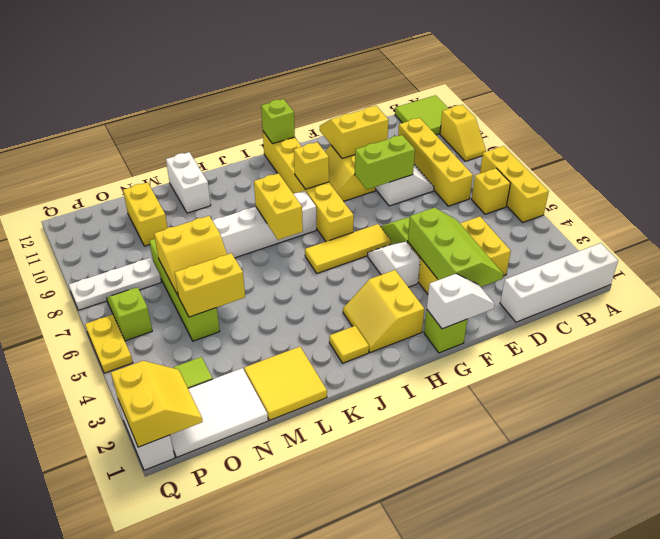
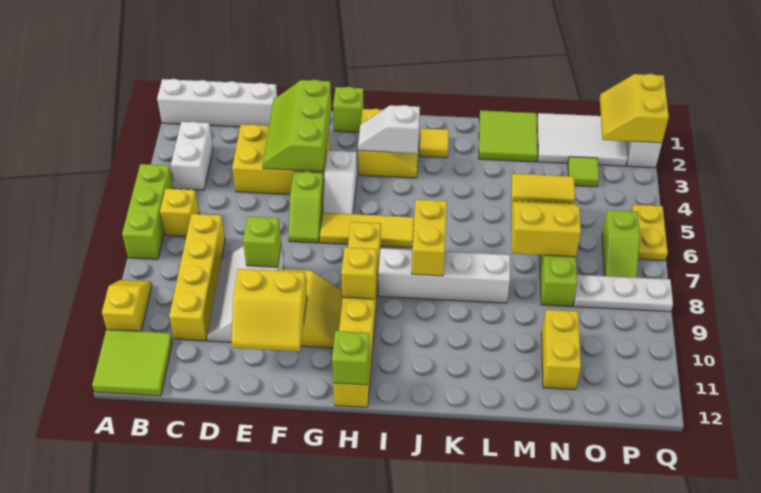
yellow brick A5:A7 level 1 -> lime brick A5:A7 level 1
lime brick E8:F8 level 2 -> lime brick E8 level 2
white slope F1:G1 level 2 top G -> white slope H3:I3 level 2 top I
yellow tile L1:M2 level 1 -> lime tile L1:M2 level 1
white brick L11:L12 level 1 -> white brick B3:B4 level 1
yellow brick M5:N5 level 2 -> yellow tile M5:N5 level 2

